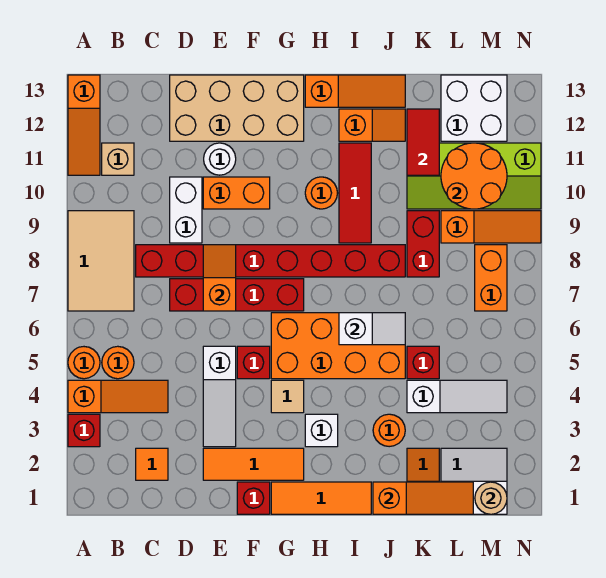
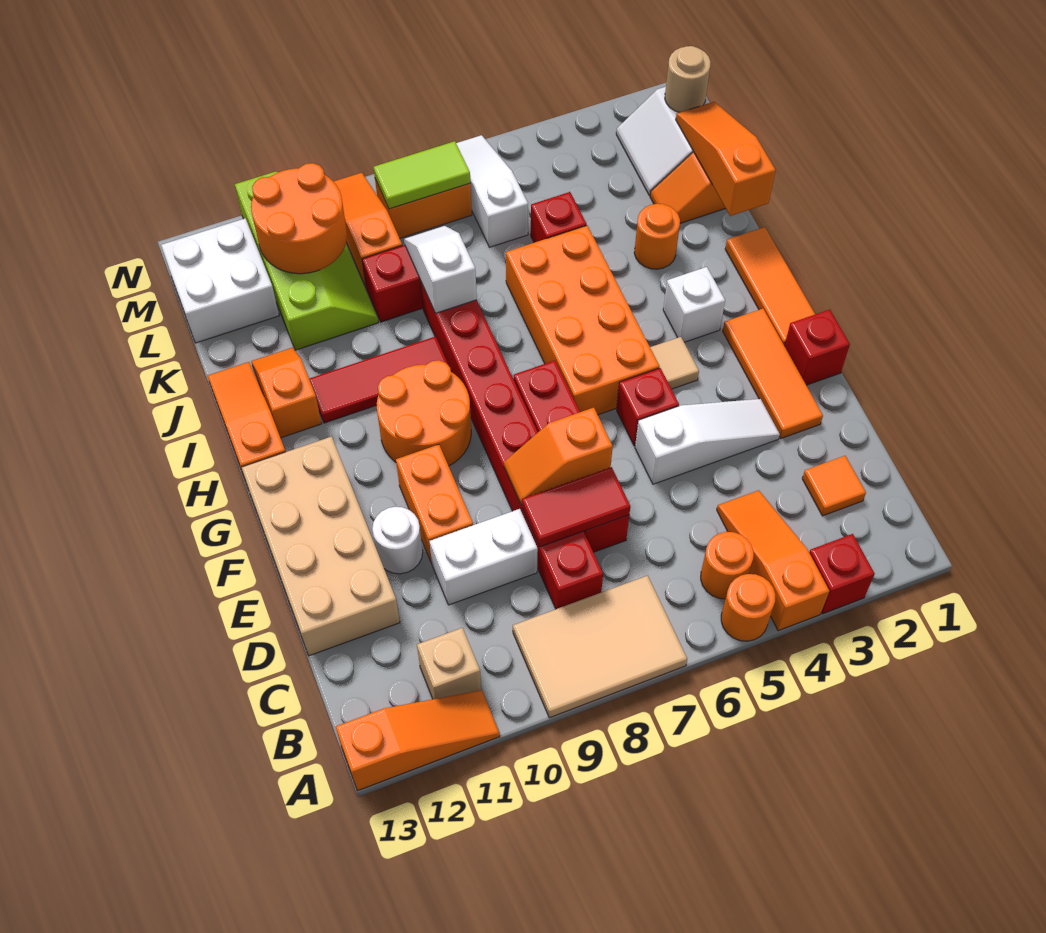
orange round brick H10 level 1 -> orange round brick G9:H10 level 1
white slope I6:J6 level 2 top I -> white slope J8:K8 level 2 top J
white slope K4:M4 level 1 top K -> white slope L6:N6 level 1 top L
red tile K11:K12 level 2 -> red tile D7:D8 level 2
none -> lime tile M7:M8 level 2

